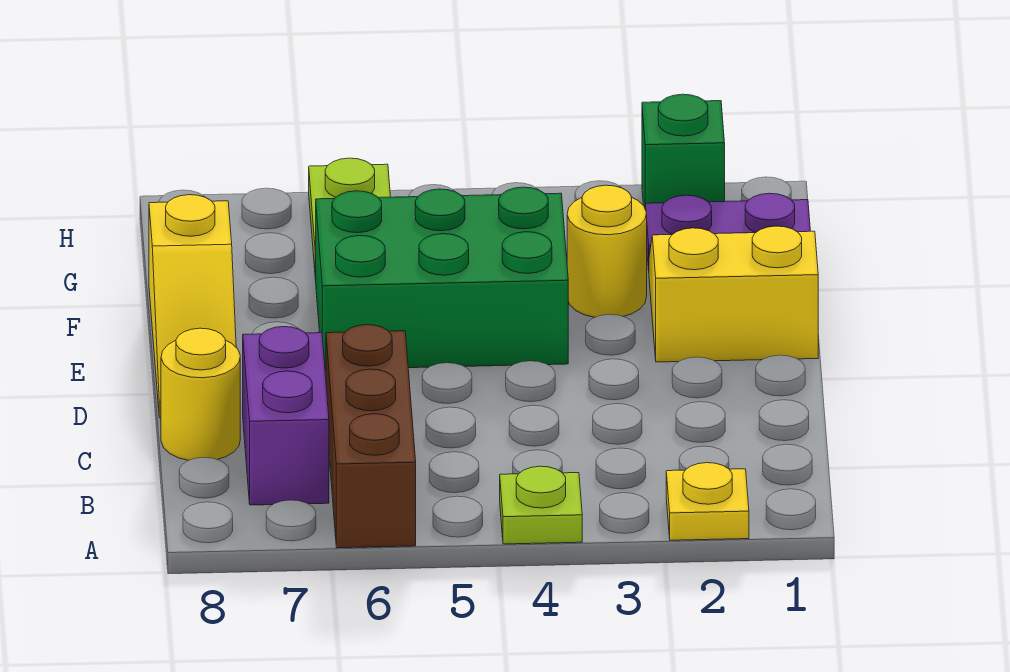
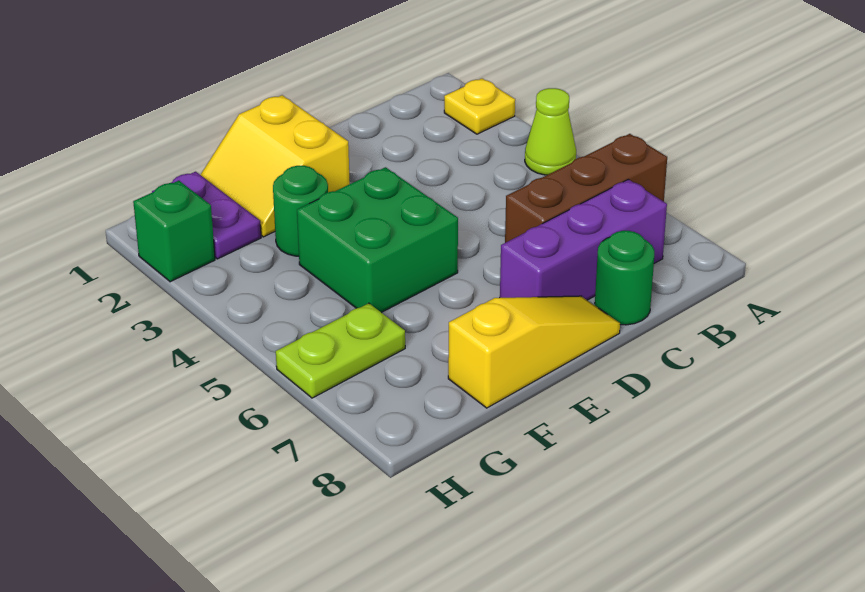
lime plate A4 level 1 -> lime cone A4 level 1
purple brick B7:C7 level 1 -> purple brick B7:D7 level 1
yellow round brick C8 level 1 -> green round brick C8 level 1
green brick E4:F6 level 1 -> green brick E4:F5 level 1
yellow round brick F3 level 1 -> green round brick F3 level 1

